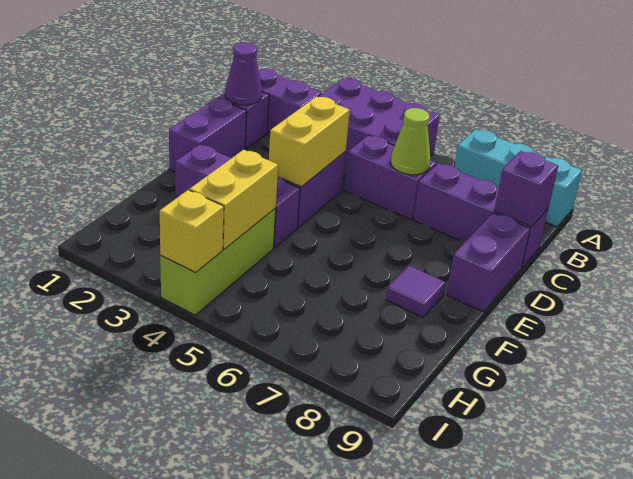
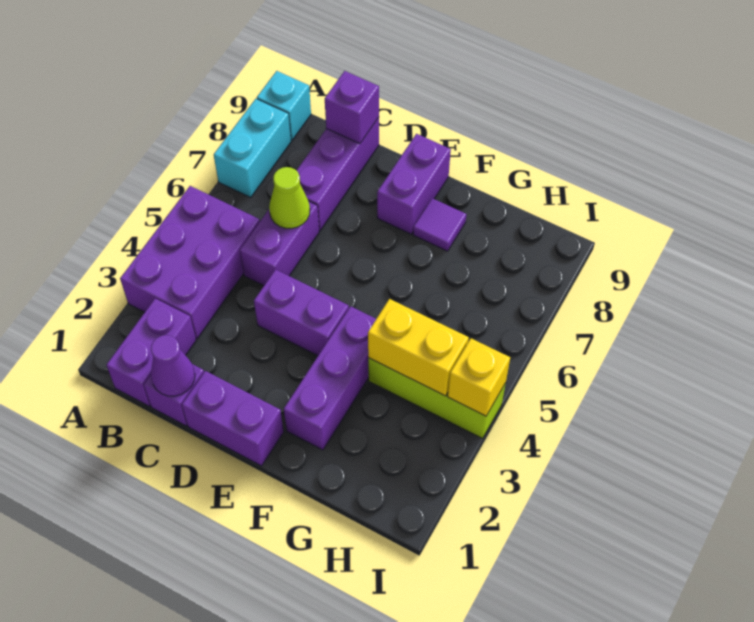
yellow brick D4:E4 level 2 -> none
purple brick D9:E9 level 1 -> purple brick E8:E9 level 1

